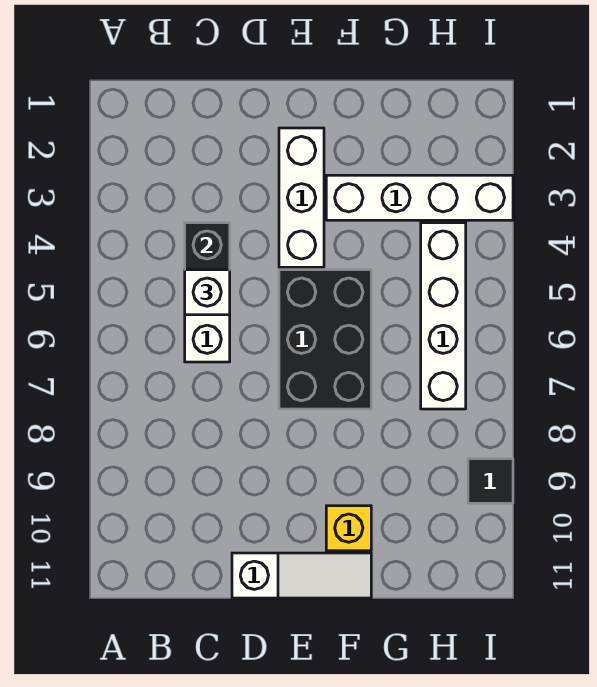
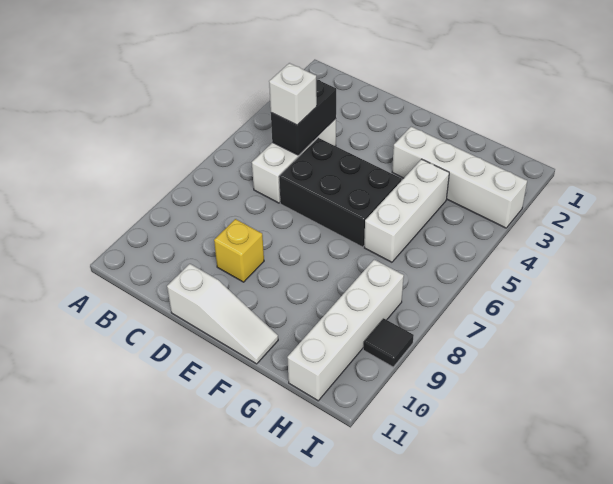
white brick E2:E4 level 1 -> white brick G4:G6 level 1
black brick E5:F7 level 1 -> black brick D5:F6 level 1
yellow brick F10 level 1 -> yellow brick D9 level 1
white brick H4:H7 level 1 -> white brick H8:H11 level 1

